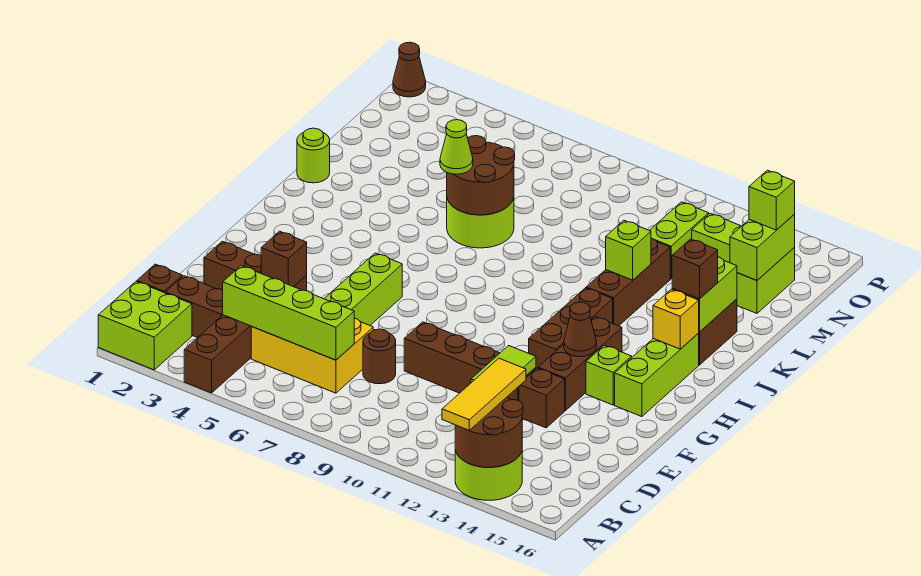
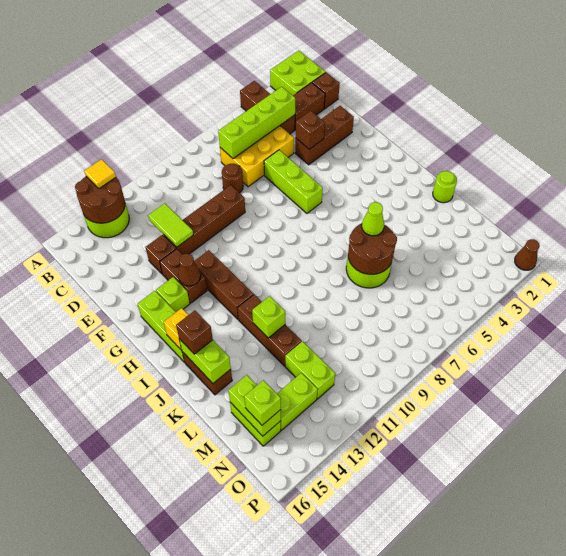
yellow tile A13:C13 level 3 -> yellow tile A13 level 3
brown brick F13:H13 level 1 -> brown brick F13:G13 level 1

